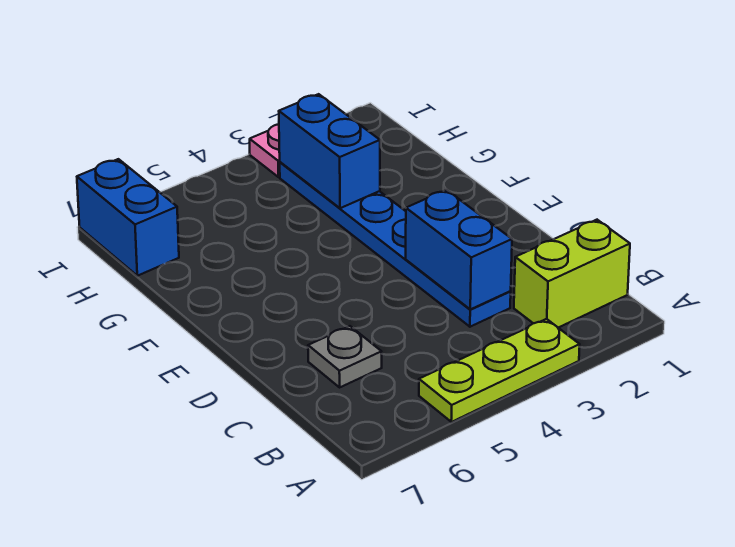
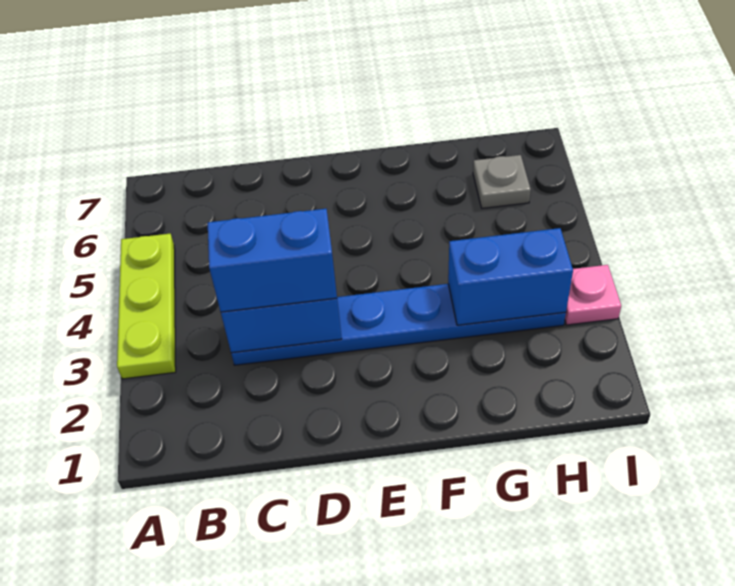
lime brick B1:B2 level 1 -> none
grey plate C6 level 1 -> grey plate H6 level 1
blue brick H7:I7 level 1 -> blue brick C3:D3 level 3

